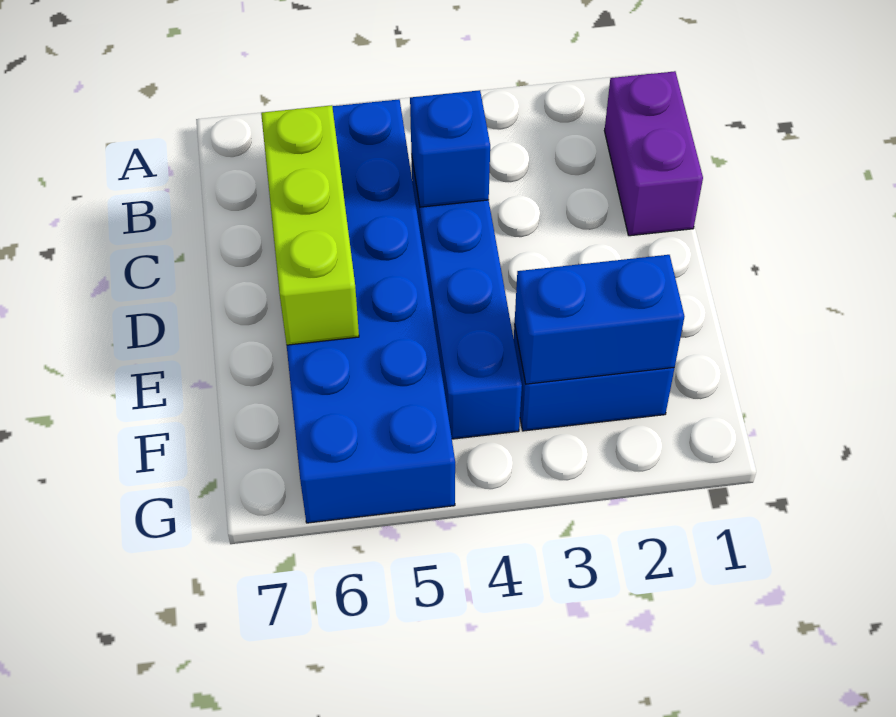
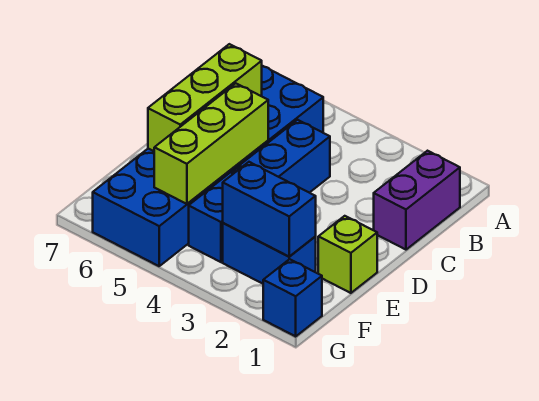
blue brick C4 level 2 -> blue brick G1 level 1
none -> lime brick D5:F5 level 2
none -> lime brick E1 level 1

